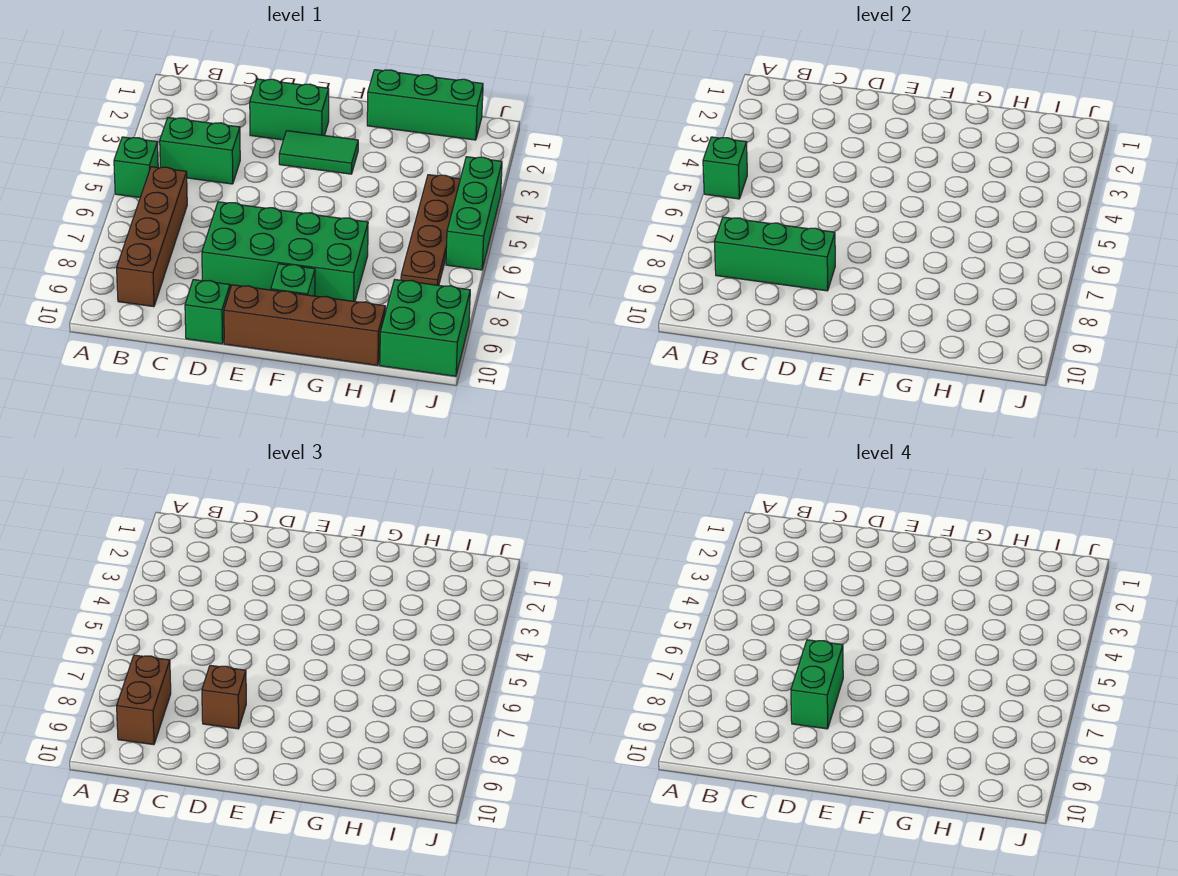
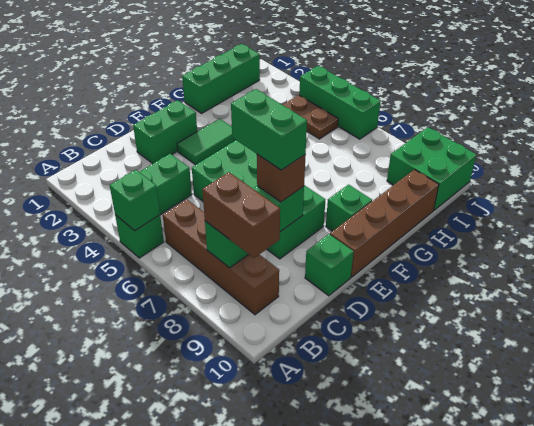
green brick D7:G8 level 1 -> green brick D5:E8 level 1
brown plate I4:I7 level 1 -> brown plate I4:I5 level 1

